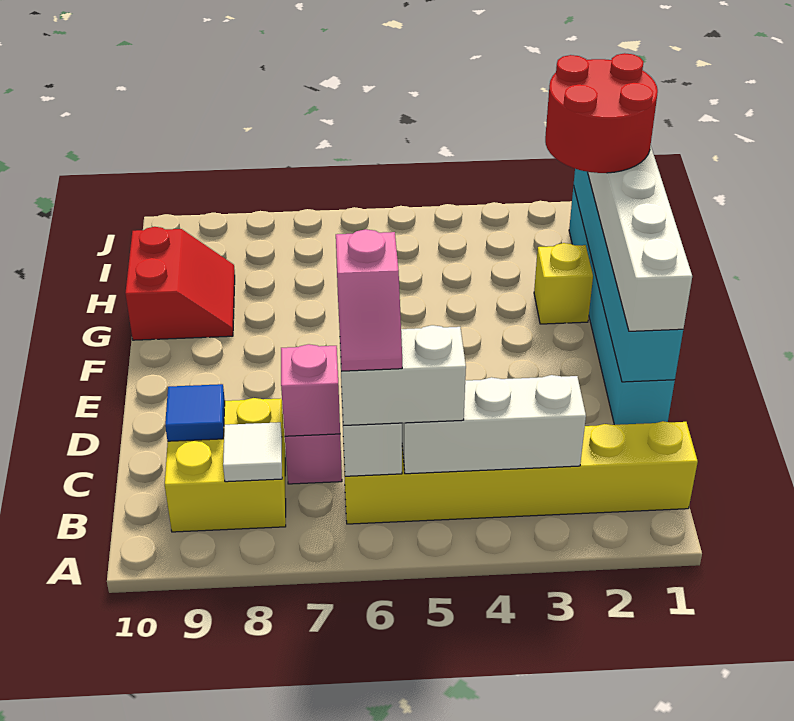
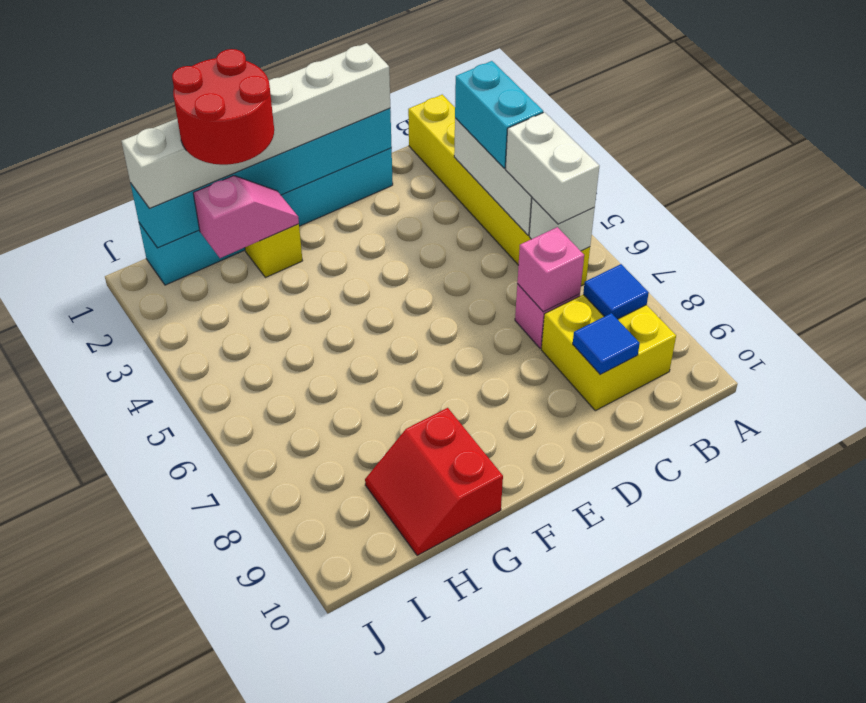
none -> cyan brick B3:B4 level 3
pink slope B6:C6 level 4 top C -> pink slope G2:H2 level 2 top H
white tile B8 level 2 -> blue tile B8 level 2
red slope G9:H10 level 1 top 10 -> red slope G9:H10 level 1 top G

